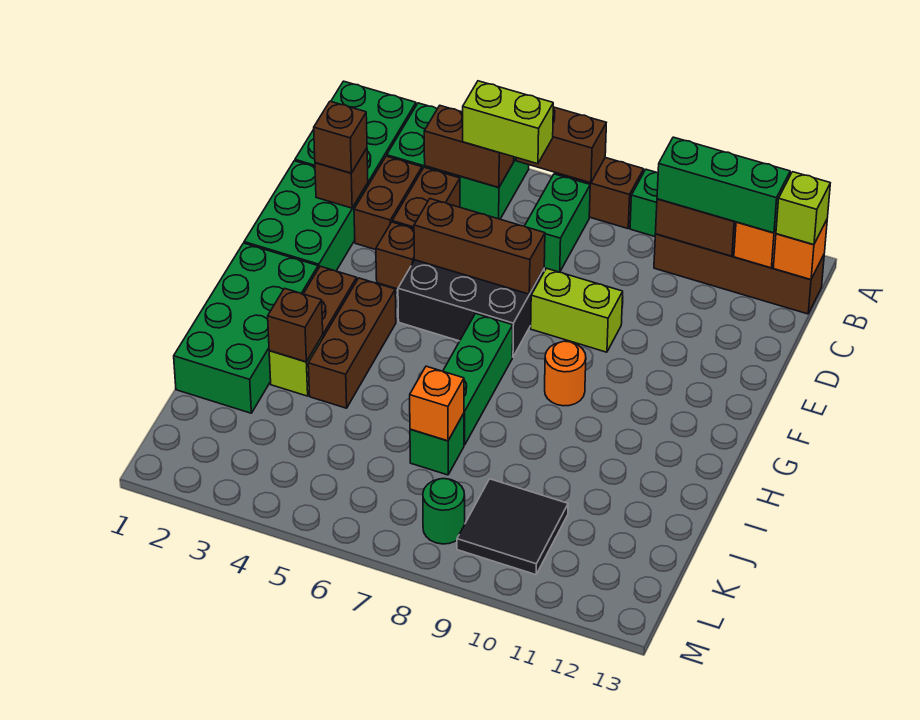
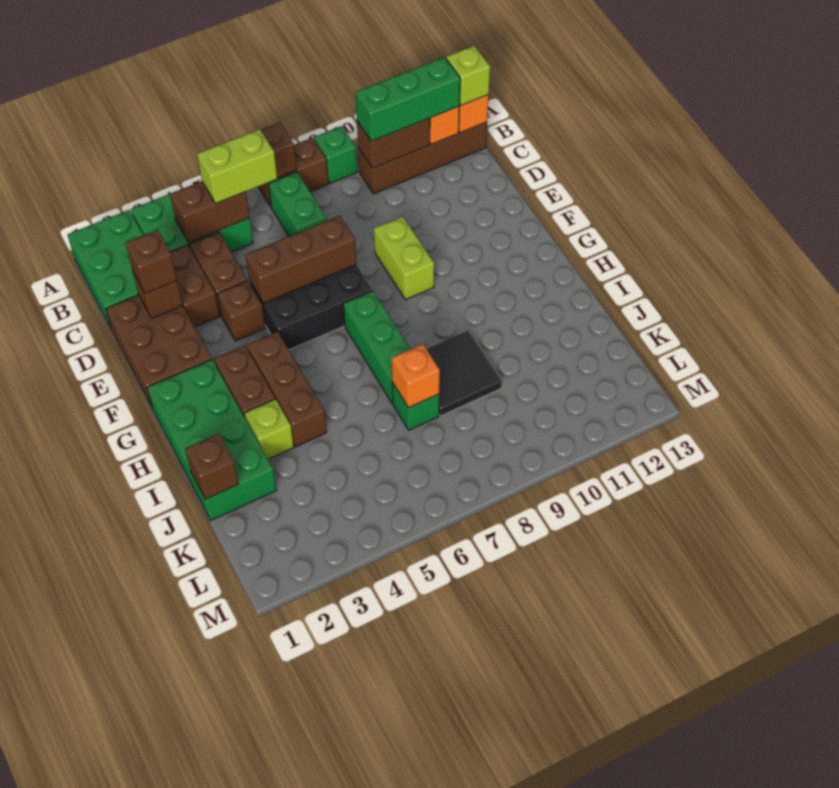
green brick D1:F2 level 1 -> brown brick D1:F2 level 1
lime brick E8:E9 level 1 -> lime brick E9:F9 level 1
orange round brick G9 level 1 -> none
brown brick I3 level 2 -> brown brick J1 level 2
black tile K9:L10 level 1 -> black tile I8:J9 level 1
green round brick L8 level 1 -> none

